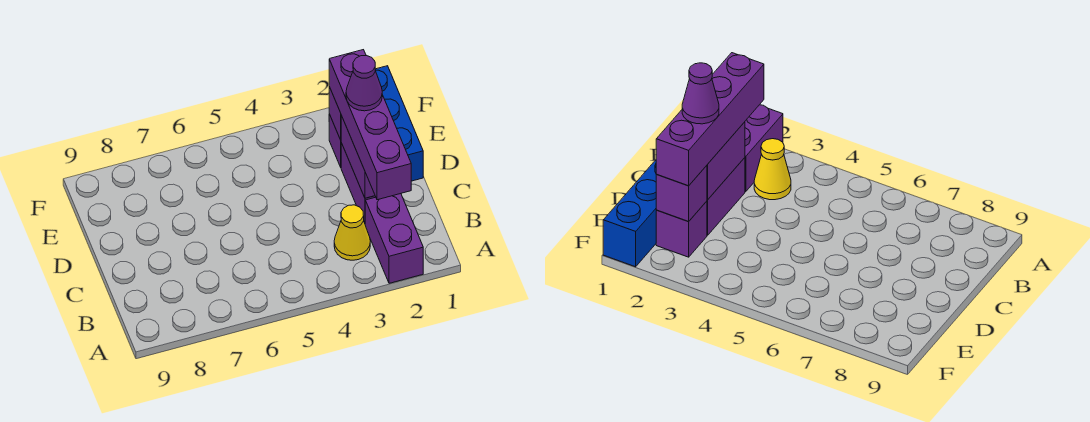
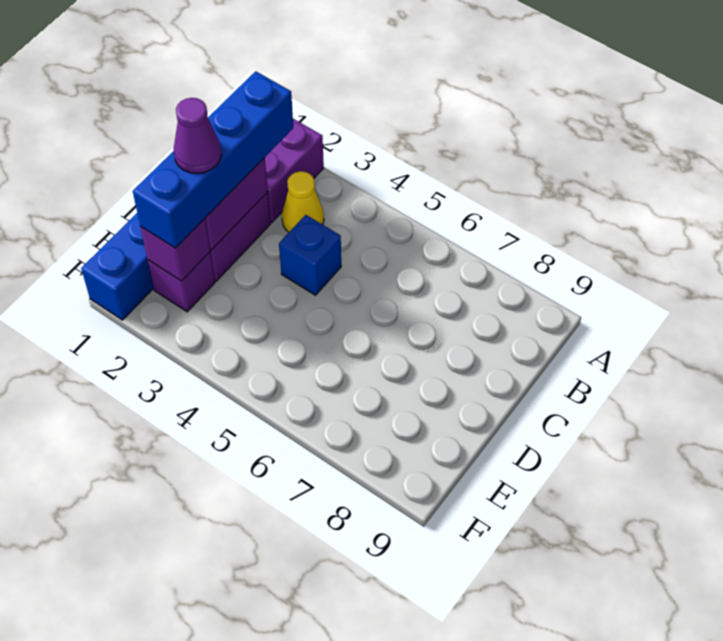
purple brick B2:E2 level 3 -> blue brick B2:E2 level 3
none -> blue brick C4 level 1

